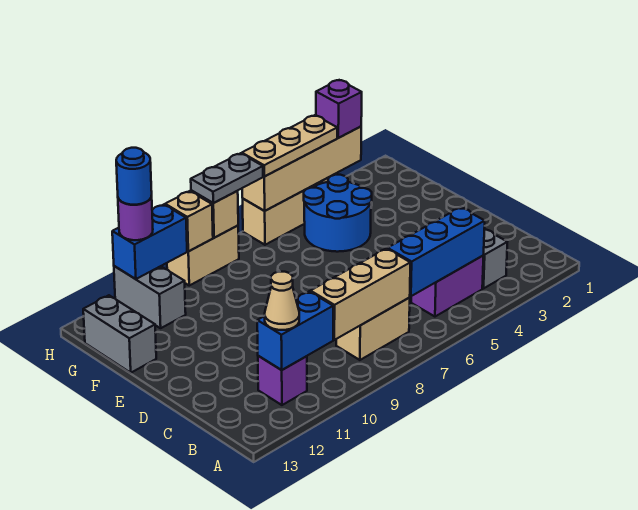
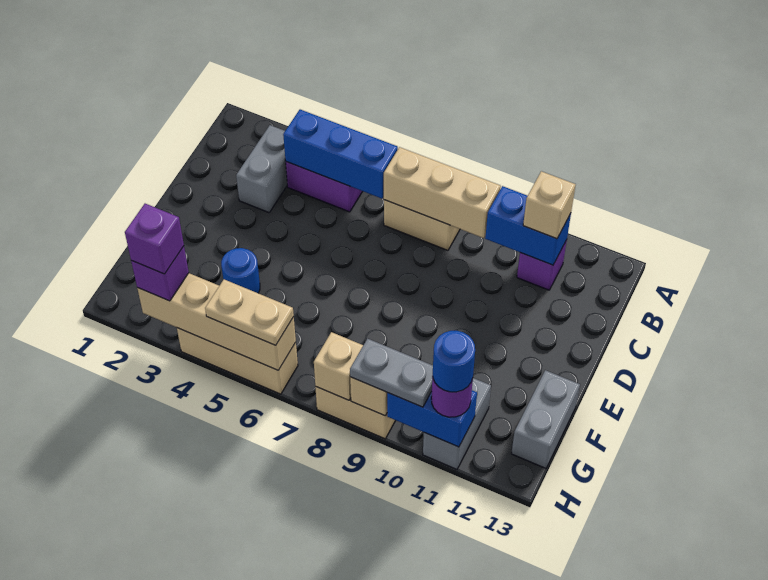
tan cone B11 level 3 -> tan brick B11 level 3
blue round brick F4:G5 level 1 -> blue round brick F4 level 1
none -> purple brick H3 level 4
tan plate H4:H6 level 3 -> tan plate H5:H6 level 3
grey plate H7:H8 level 3 -> grey plate H9:H10 level 3

